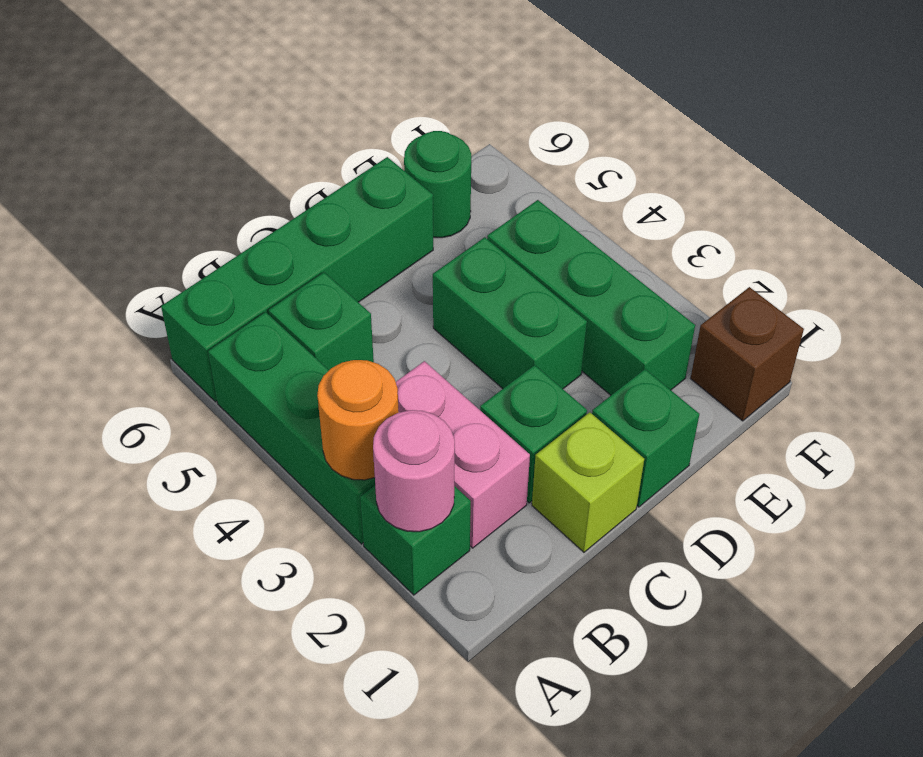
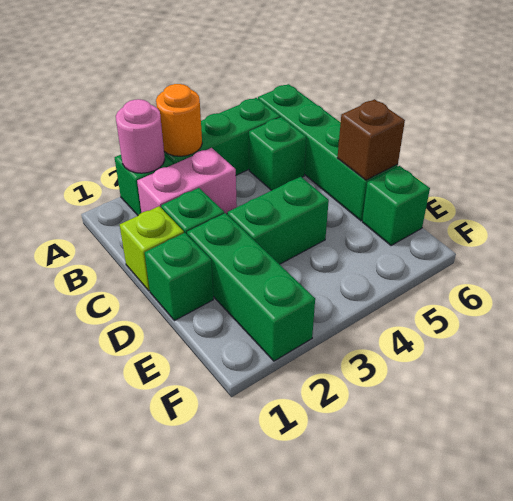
green brick E2:E4 level 1 -> green brick D2:F2 level 1
green round brick E6 level 1 -> green brick E6 level 1
brown brick F1 level 1 -> brown brick D6 level 2

